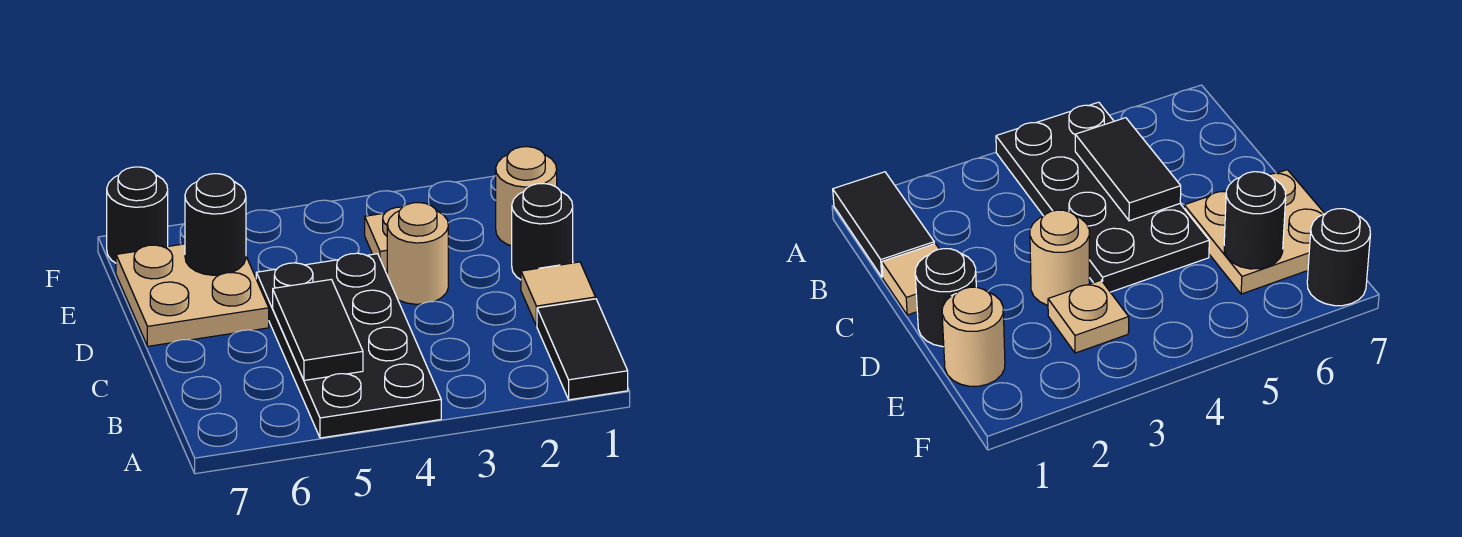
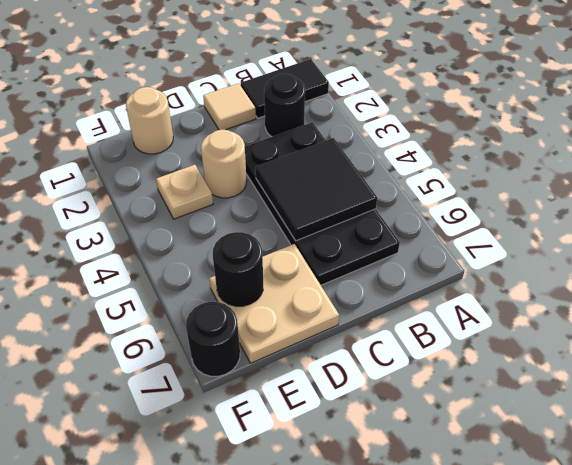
black plate A4:D5 level 1 -> black plate B3:C6 level 1
black tile B5:C5 level 2 -> black tile B4:C5 level 2
black round brick D1 level 1 -> black round brick B2 level 1

